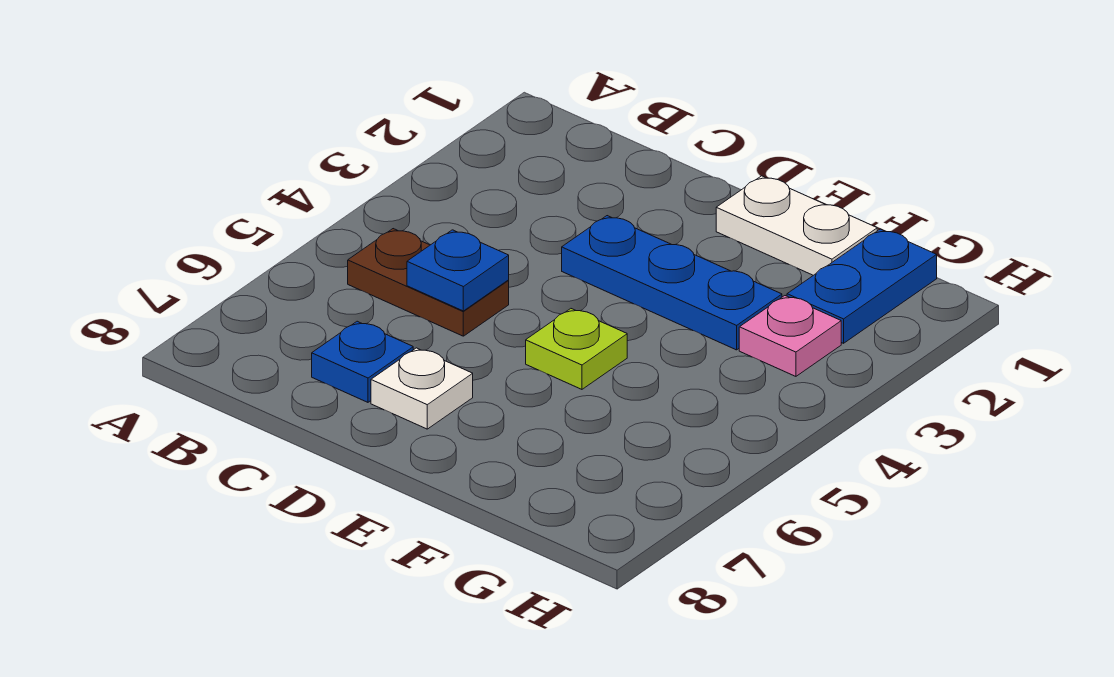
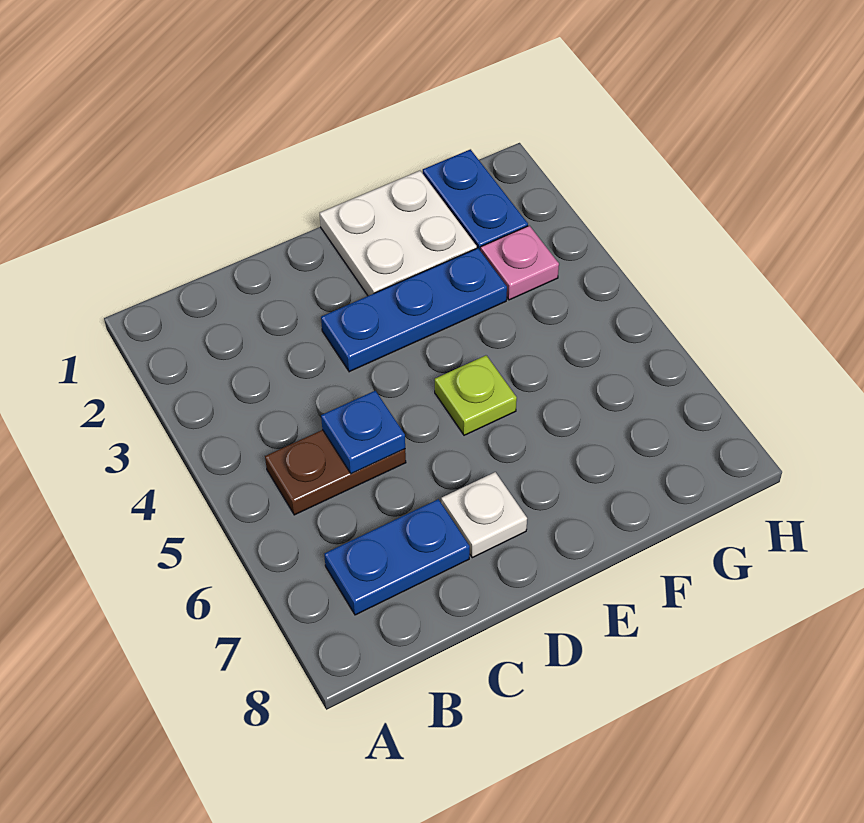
blue plate C7 level 1 -> blue plate B7:C7 level 1
white plate E1:F1 level 1 -> white plate E1:F2 level 1

